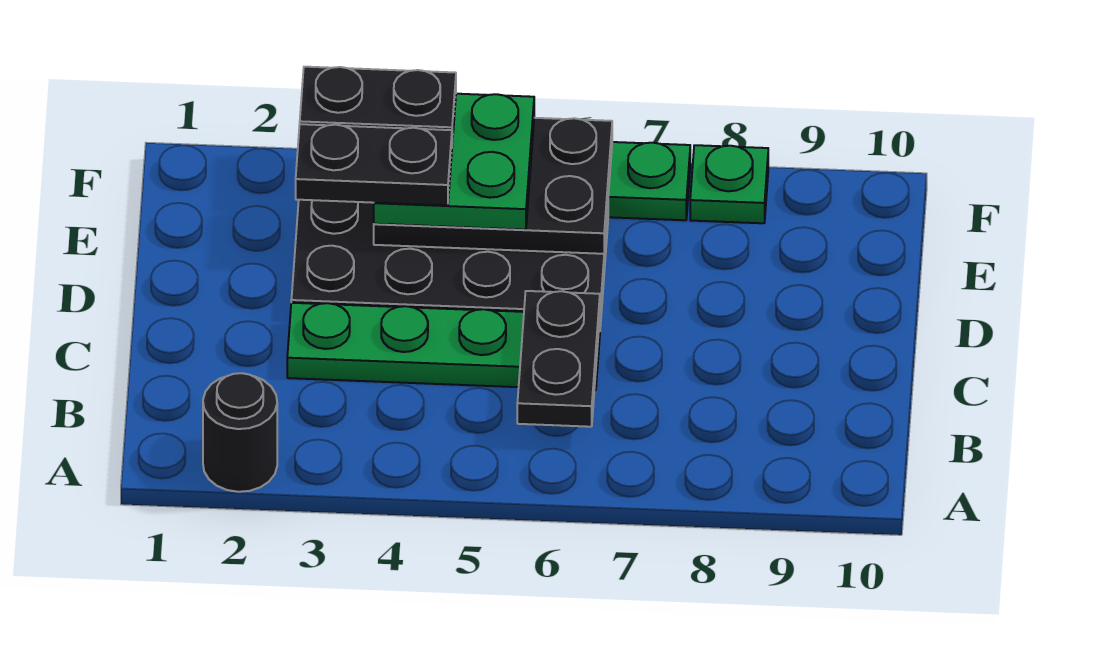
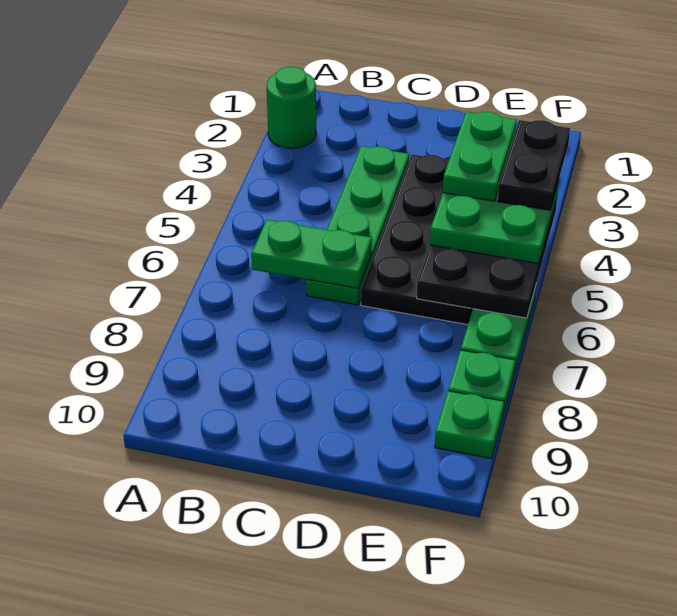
black round brick A2 level 1 -> green round brick A2 level 1
black plate B6:C6 level 2 -> green plate B6:C6 level 2
black plate E3:E4 level 4 -> green plate E3:E4 level 4
none -> green plate F9 level 1

